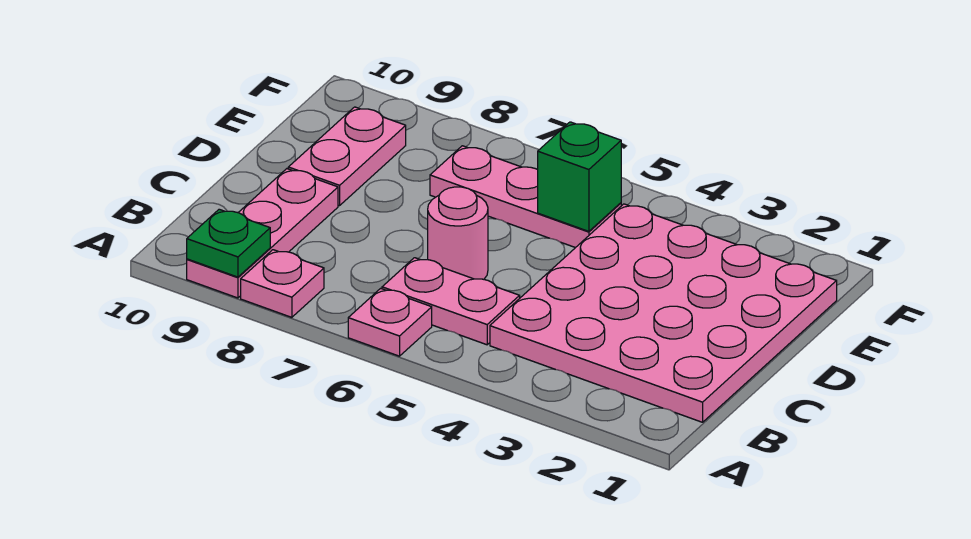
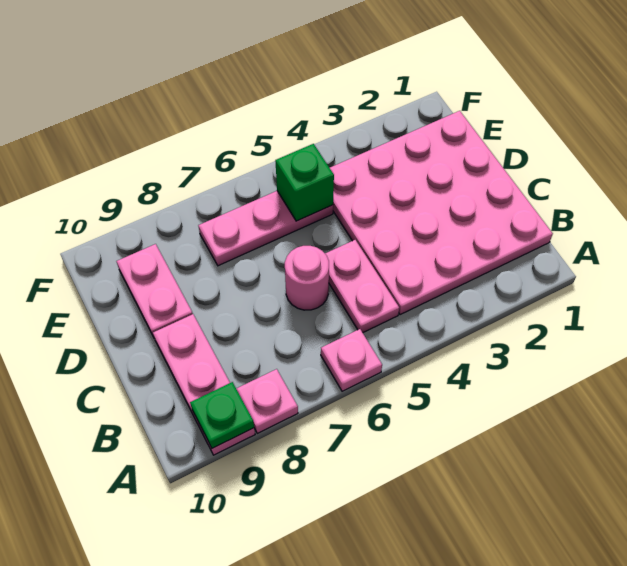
pink plate B5:B6 level 1 -> pink plate B5:C5 level 1

